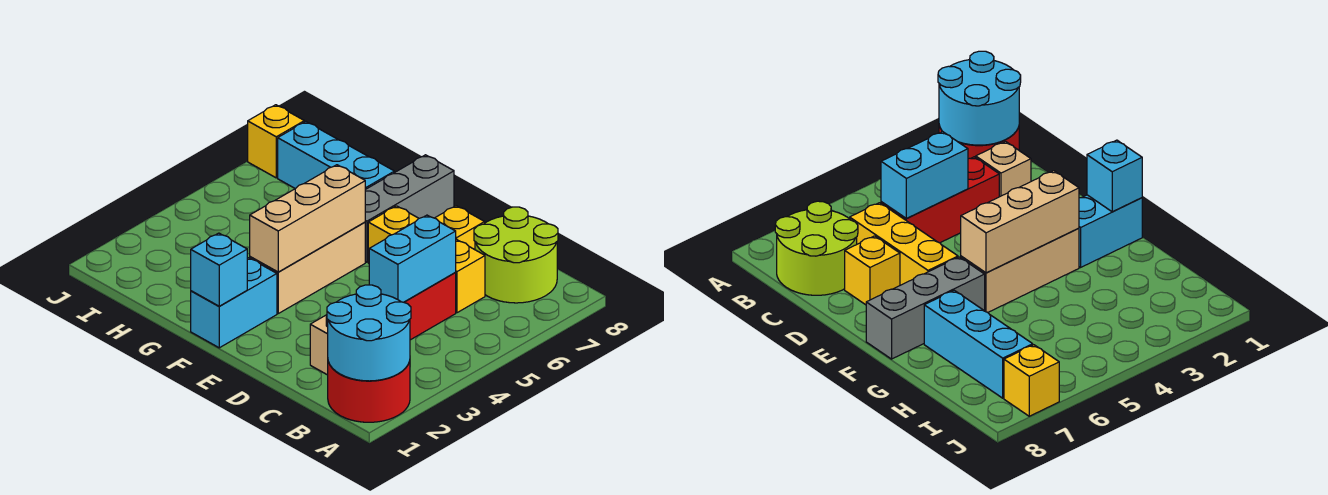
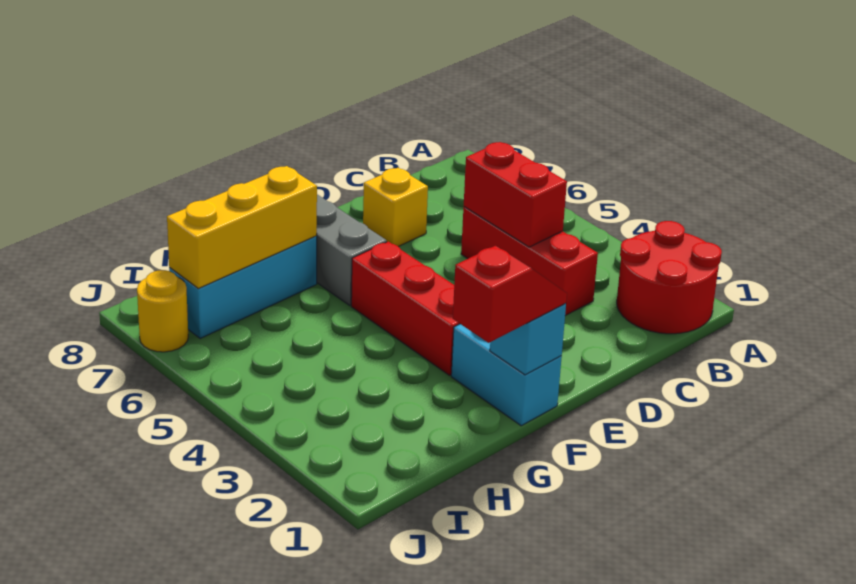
cyan round brick A1:B2 level 2 -> none
lime round brick B7:C8 level 1 -> none
tan brick C2 level 1 -> none
cyan brick C4:C5 level 2 -> red brick C4:C5 level 2
yellow brick C6:E6 level 1 -> yellow brick G7:I7 level 2
none -> red slope F1:G1 level 3 top G
tan brick F3:F5 level 1 -> red brick F3:F5 level 1
tan brick F3:F5 level 2 -> none
yellow brick J7 level 1 -> yellow round brick J7 level 1

